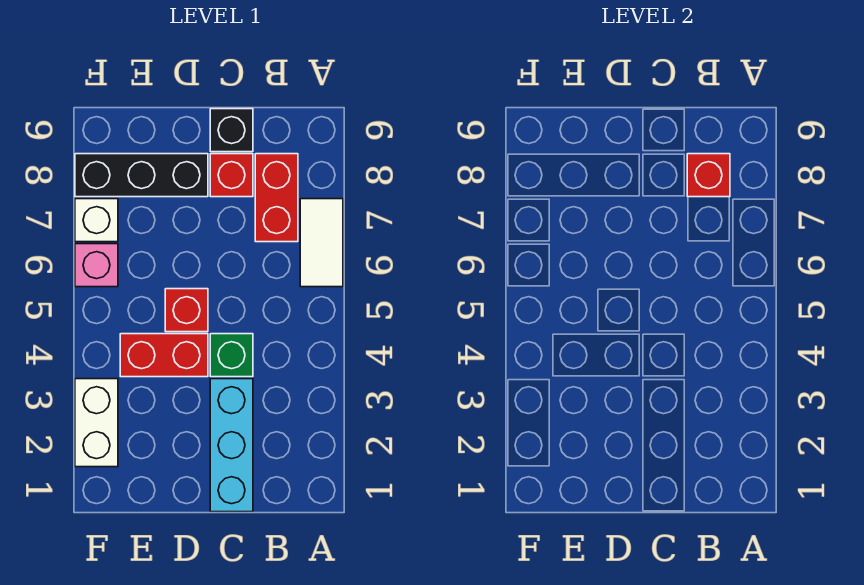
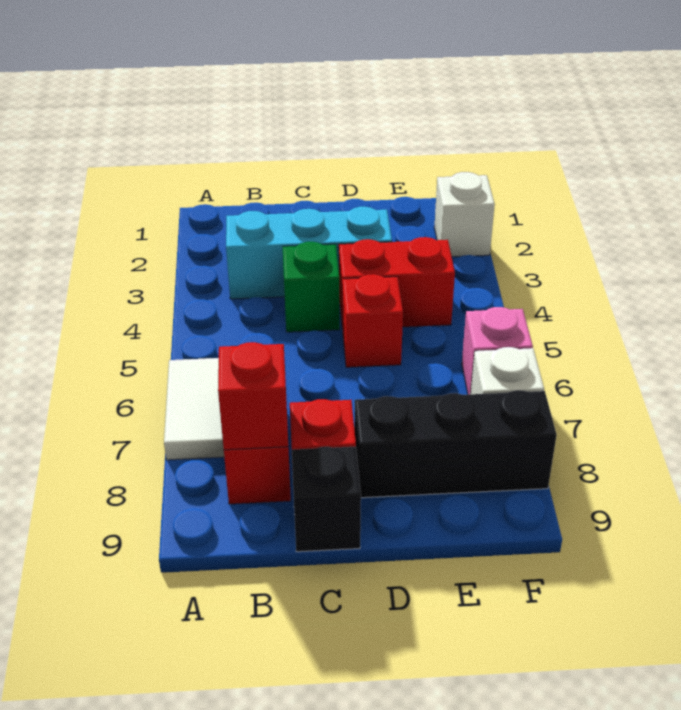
cyan brick C1:C3 level 1 -> cyan brick B3:D3 level 1
white brick F2:F3 level 1 -> white brick F2 level 1

